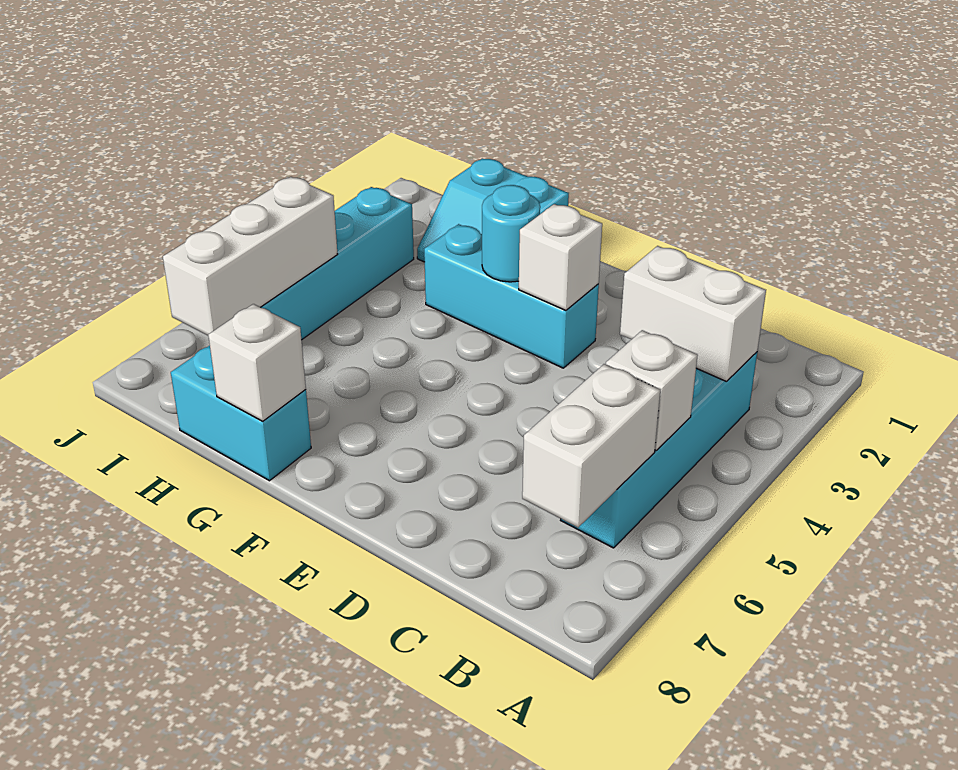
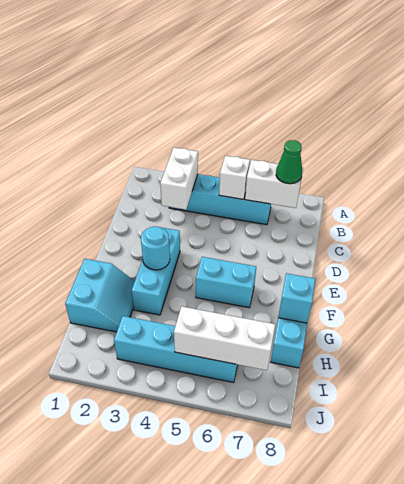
none -> green cone B7 level 3
white brick E3 level 2 -> none
none -> cyan brick F5:F6 level 1
white brick G8 level 2 -> cyan brick G8 level 2

